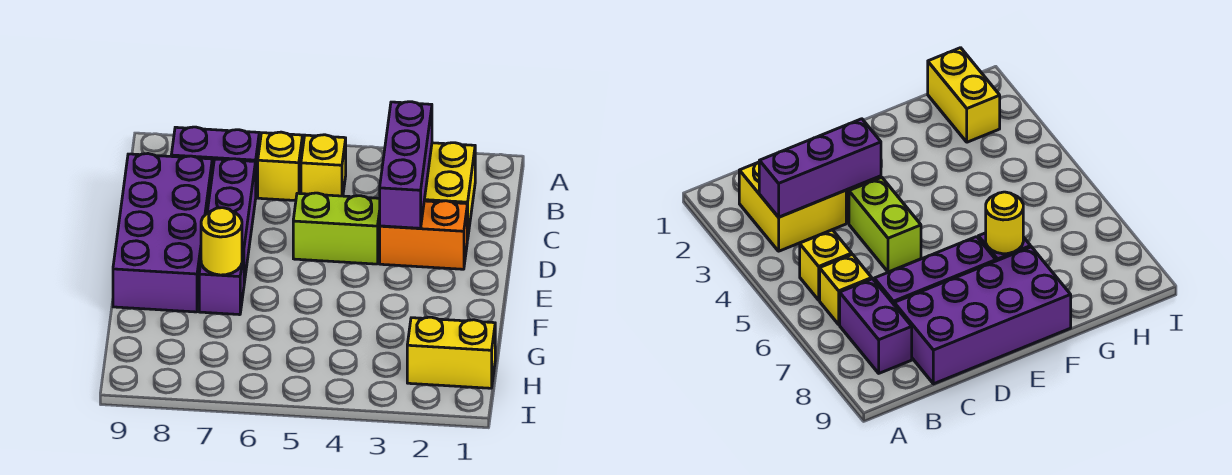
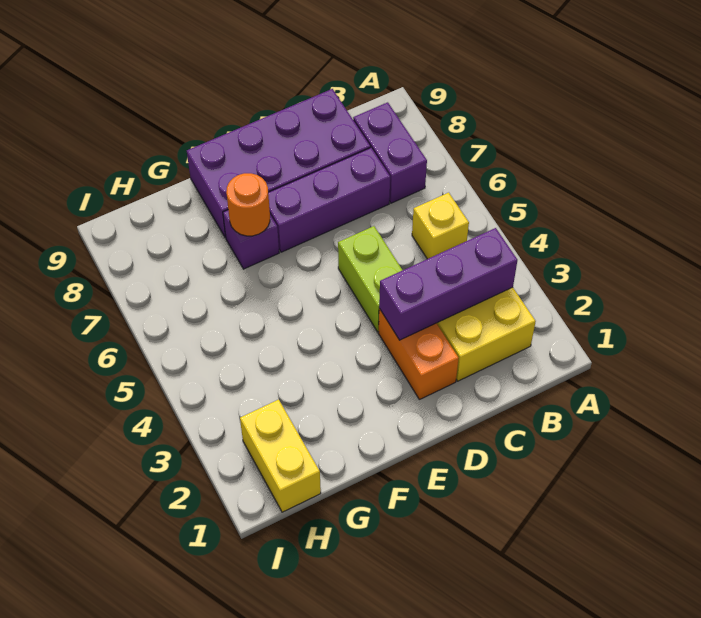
yellow brick B6 level 1 -> none
yellow round brick F7 level 2 -> orange round brick F7 level 2

